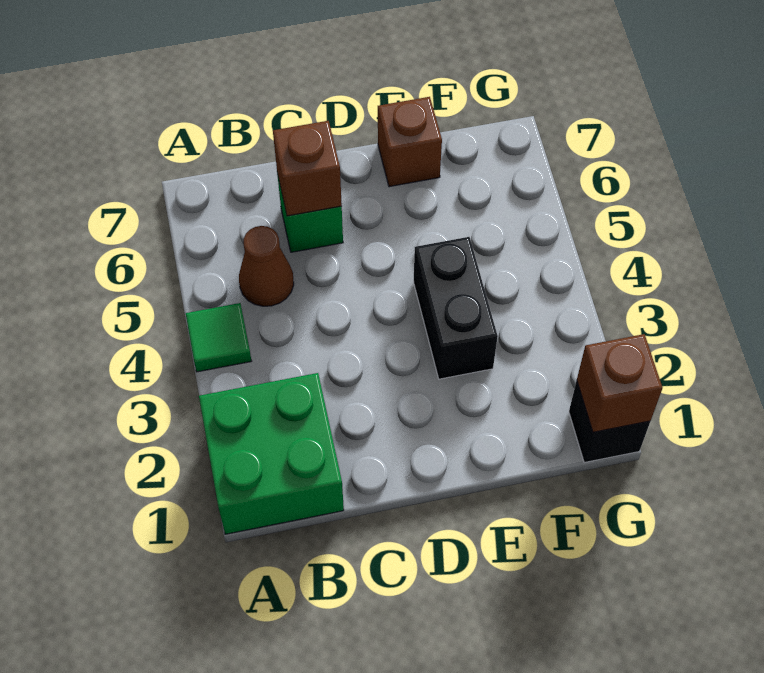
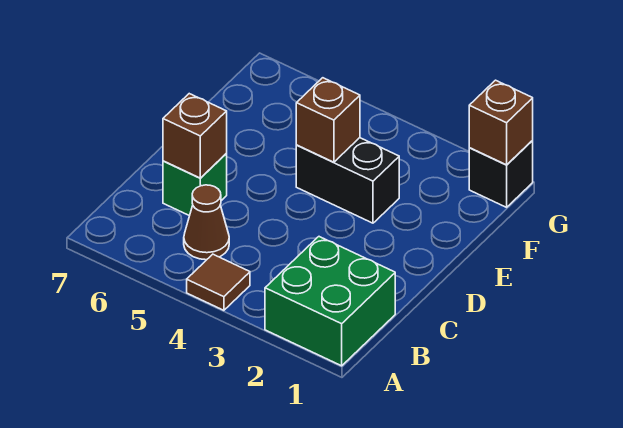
green tile A4 level 1 -> brown tile A4 level 1
brown brick E7 level 1 -> brown brick E4 level 2

